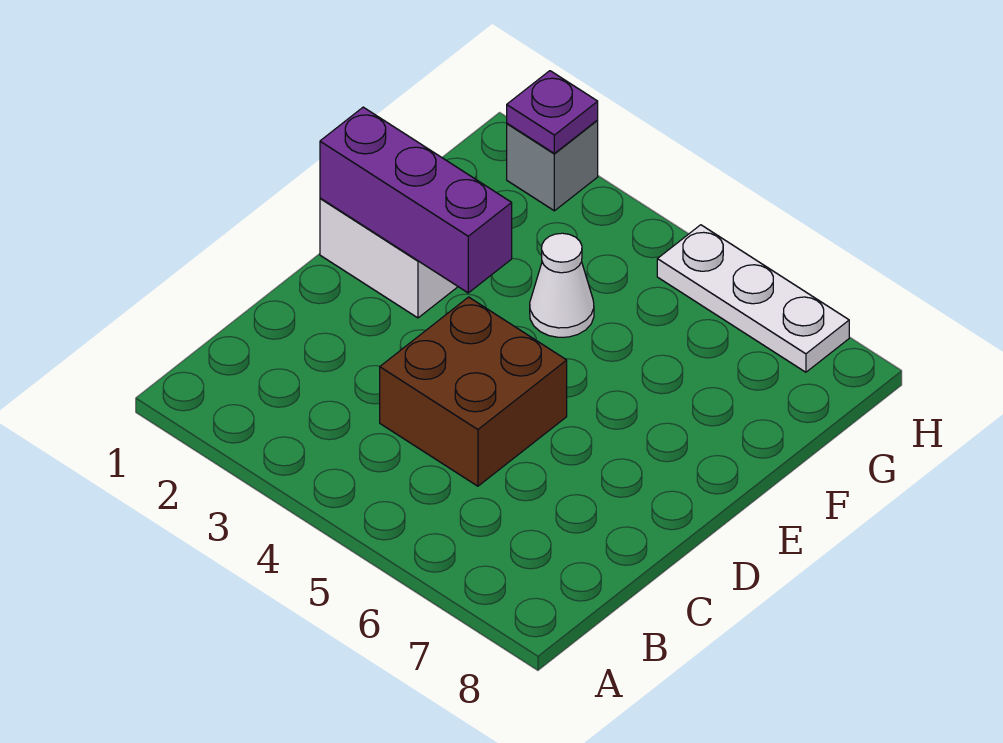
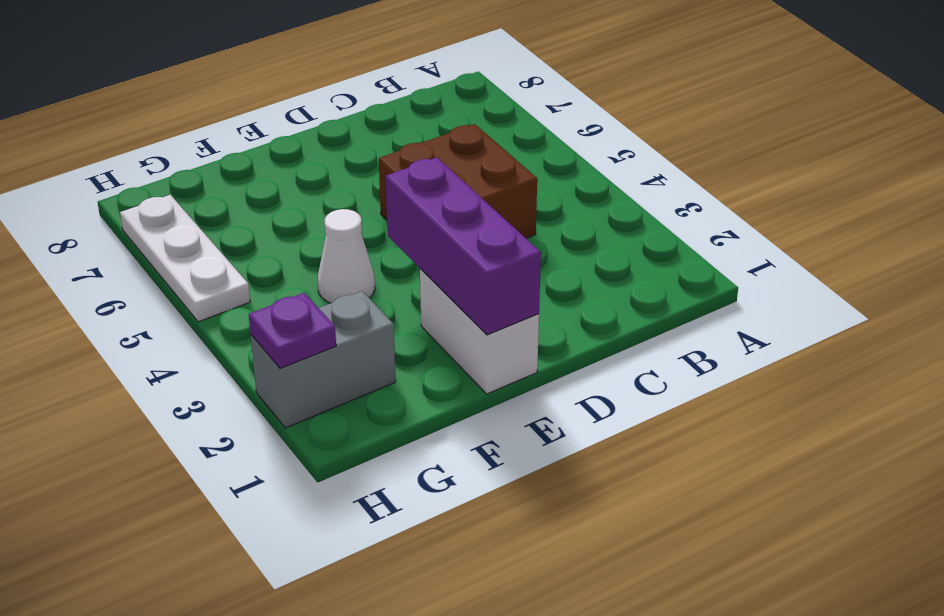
grey brick H2 level 1 -> grey brick G2:H2 level 1

